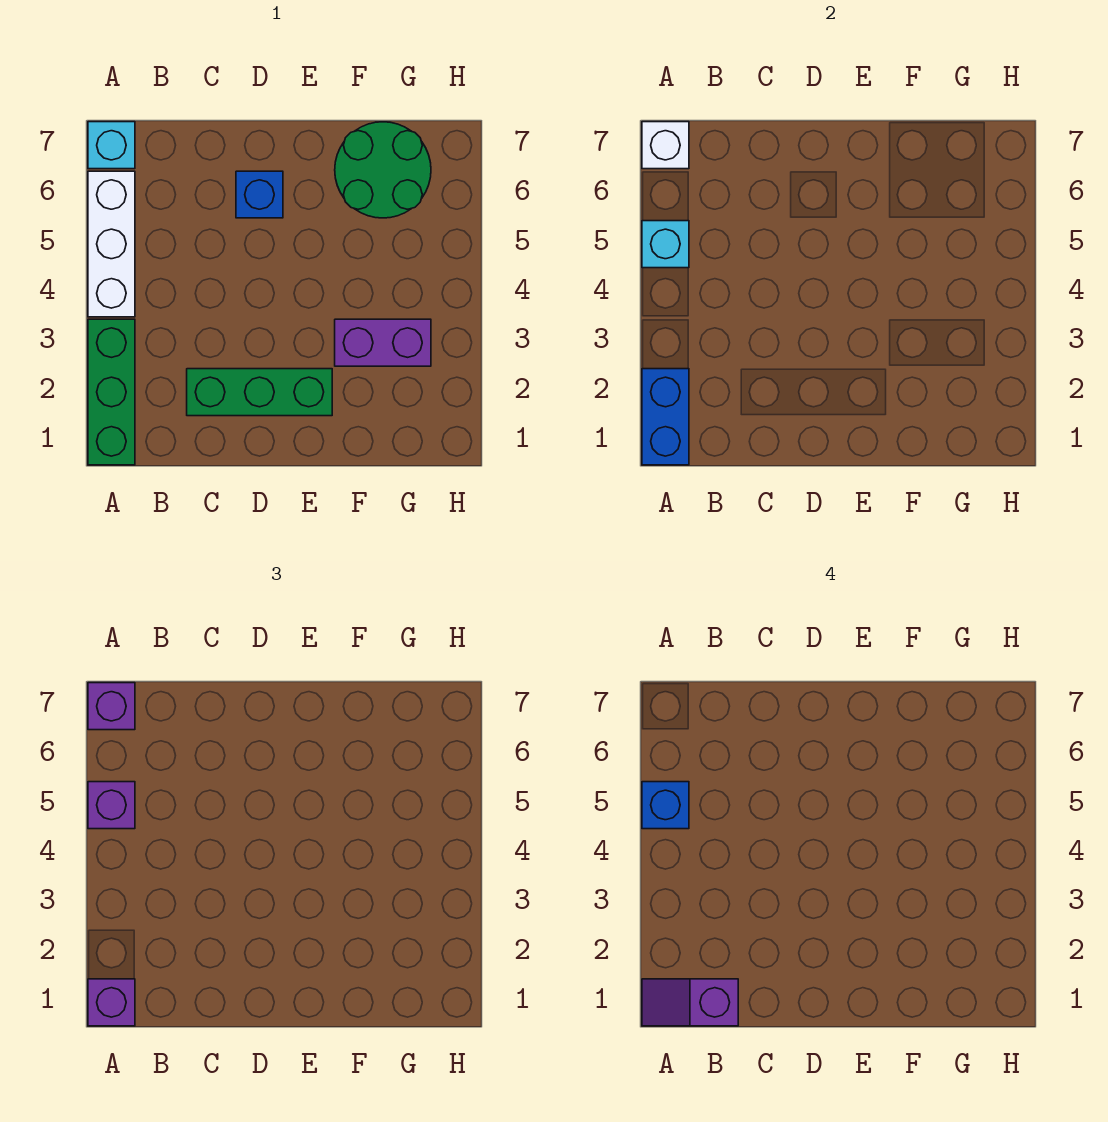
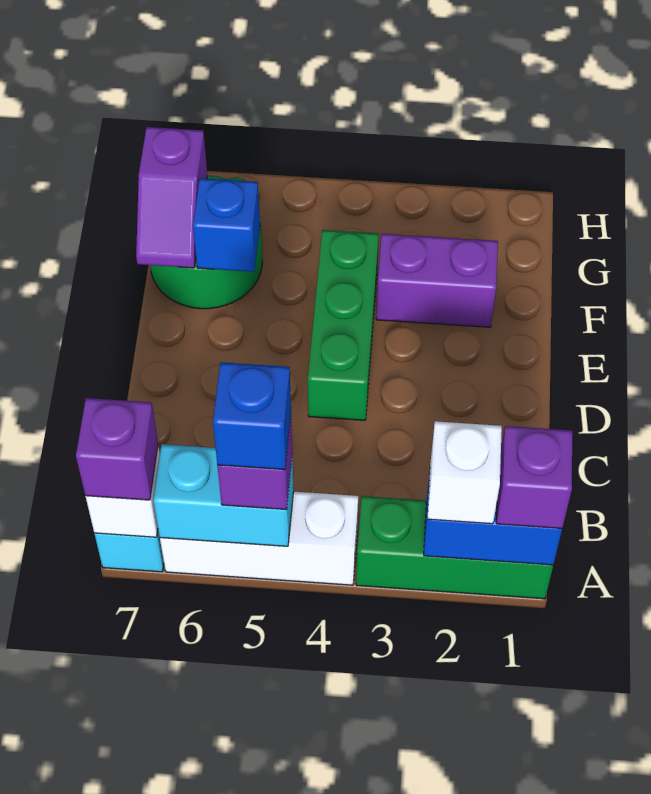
purple slope A1:B1 level 4 top B -> purple slope F7:G7 level 2 top G
none -> white brick A2 level 3
cyan brick A5 level 2 -> cyan brick A5:A6 level 2
green brick C2:E2 level 1 -> green brick D4:F4 level 1
blue brick D6 level 1 -> blue brick F6 level 2
purple brick F3:G3 level 1 -> purple brick F2:F3 level 1

